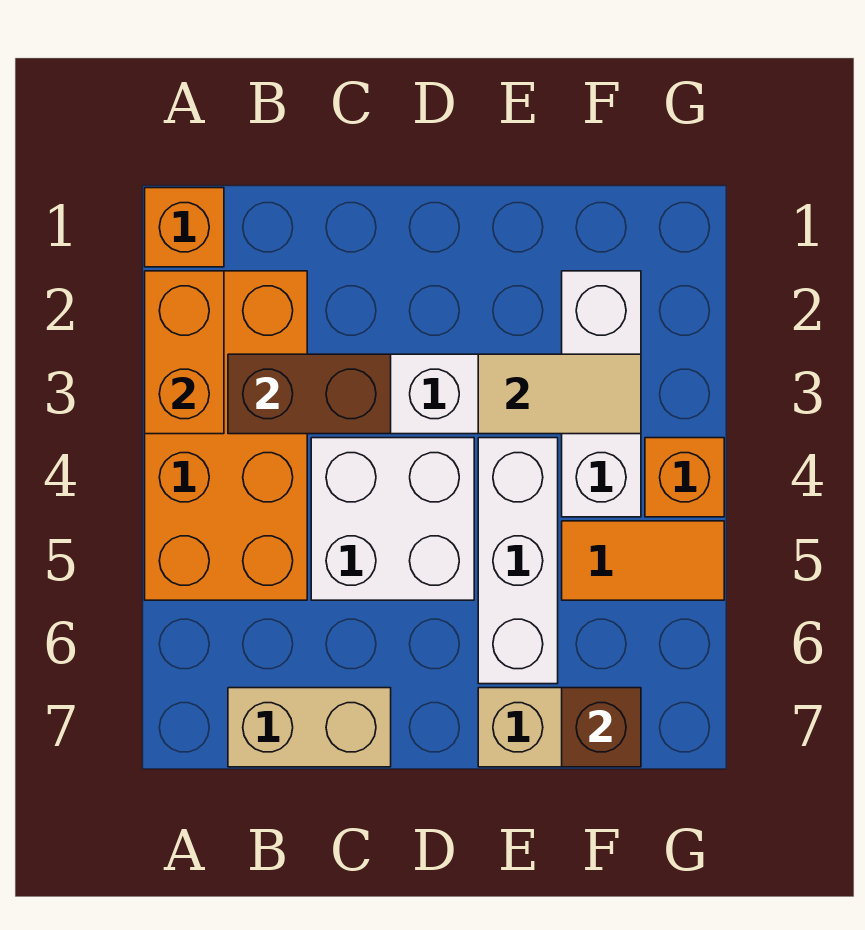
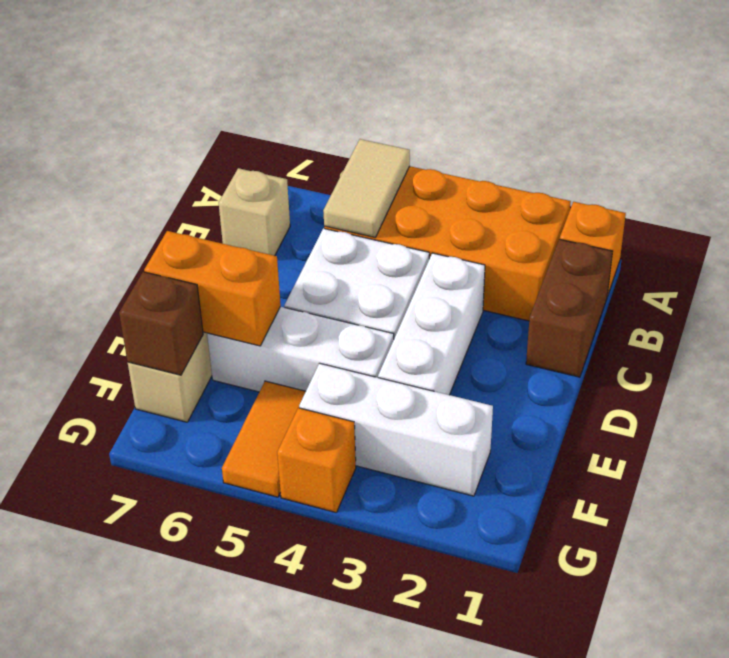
orange brick A2:A3 level 2 -> orange brick E6:E7 level 2
brown brick B3:C3 level 2 -> brown brick B1:C1 level 1
tan brick B7:C7 level 1 -> tan brick B7 level 1
tan tile E3:F3 level 2 -> tan tile A5:B5 level 2

